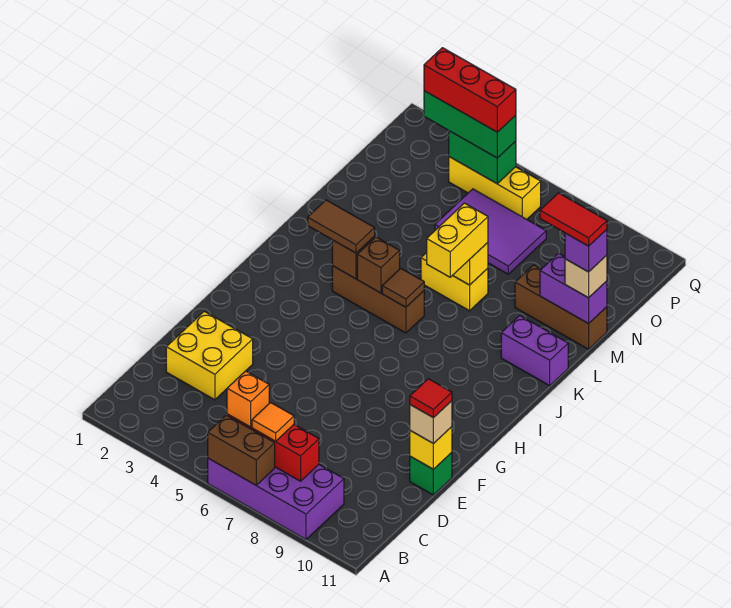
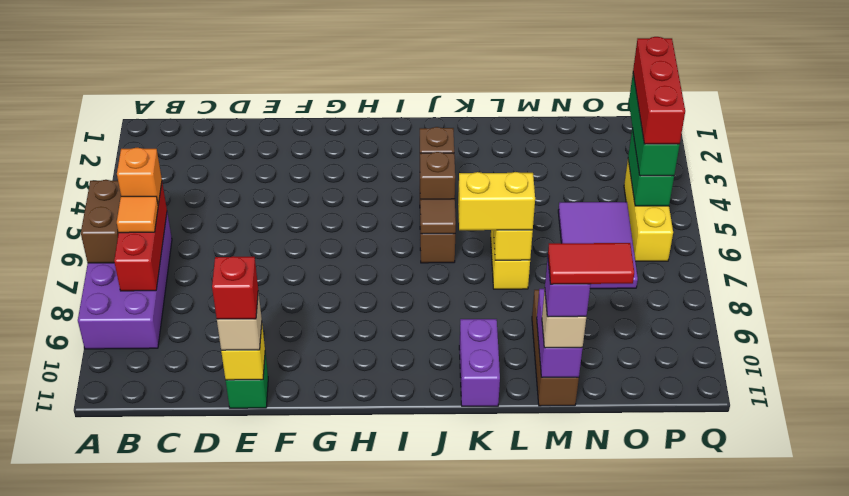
yellow brick D2:E3 level 1 -> none
red tile E11 level 4 -> red brick E11 level 4
brown tile J3:J4 level 3 -> none
red tile M10:M11 level 5 -> red tile M11:N11 level 5

